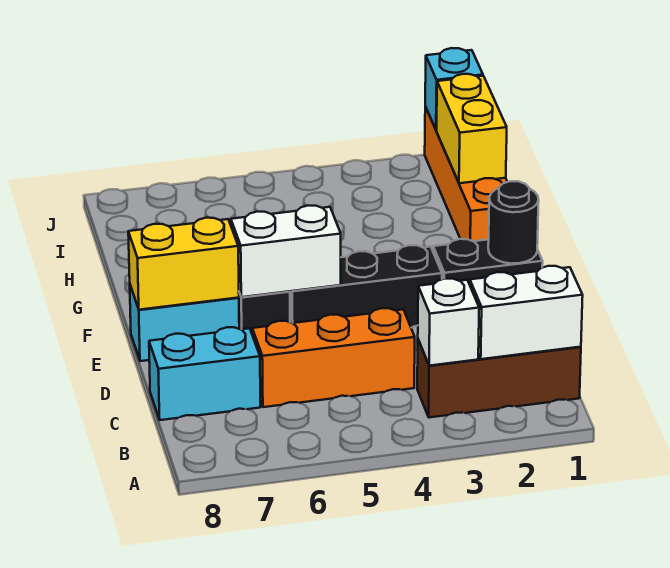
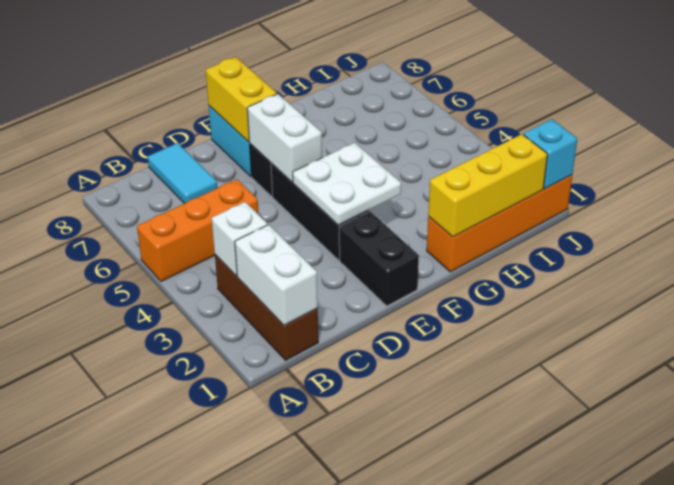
orange brick C4:C6 level 1 -> orange brick A5:C5 level 1
cyan brick C7:C8 level 1 -> cyan tile C7:C8 level 1
black round brick E1 level 2 -> none
none -> white plate E3:F4 level 2
yellow brick H1:I1 level 2 -> yellow brick G1:I1 level 2

